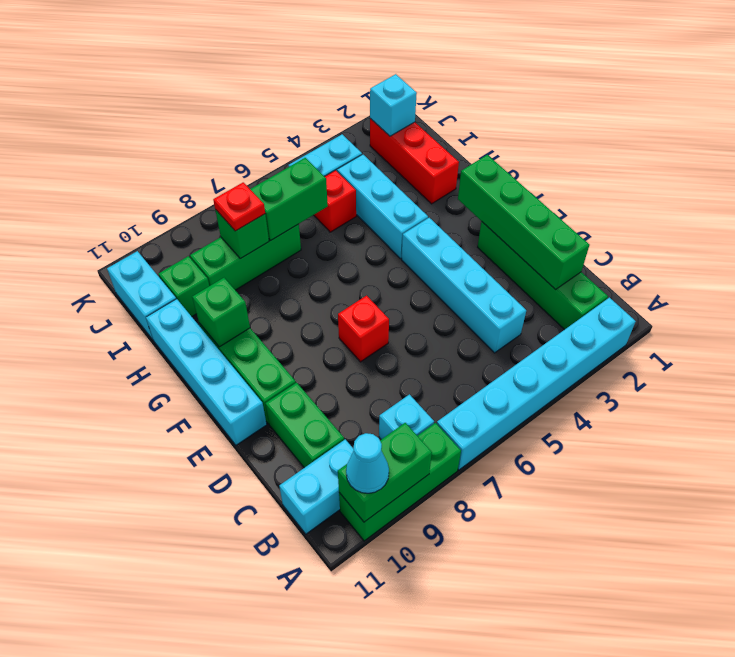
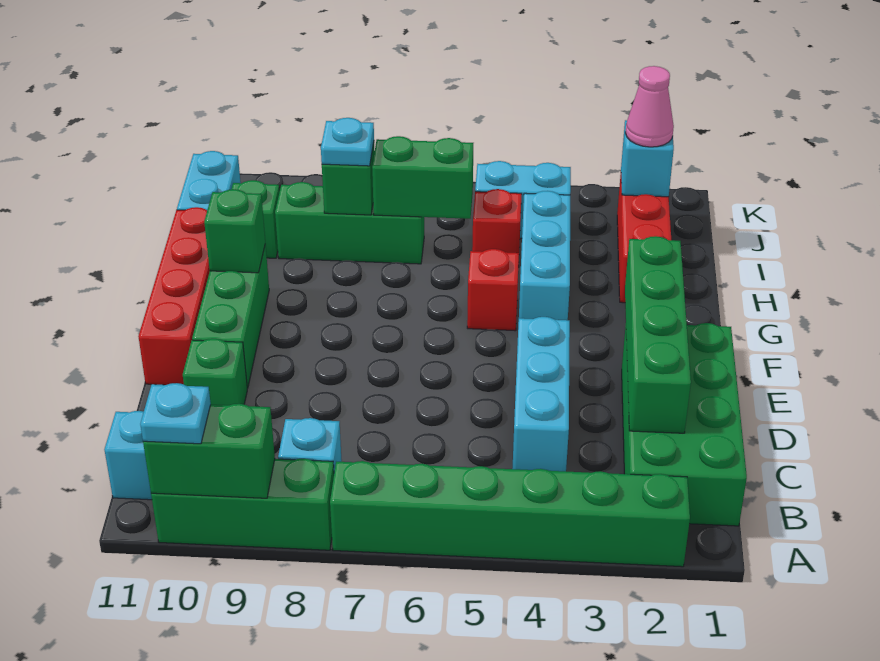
cyan brick A2:A7 level 1 -> green brick A2:A7 level 1
cyan cone A10 level 3 -> cyan plate A10 level 3
green brick B2:E2 level 1 -> green brick B1:E2 level 1
cyan brick C4:F4 level 1 -> cyan brick C4:E4 level 1
green brick C10:D10 level 1 -> green brick D10 level 1
red brick E7 level 1 -> red brick G5 level 1
cyan brick E11:H11 level 1 -> red brick E11:H11 level 1
red plate I8 level 3 -> cyan plate I8 level 3
none -> pink cone J2 level 3

